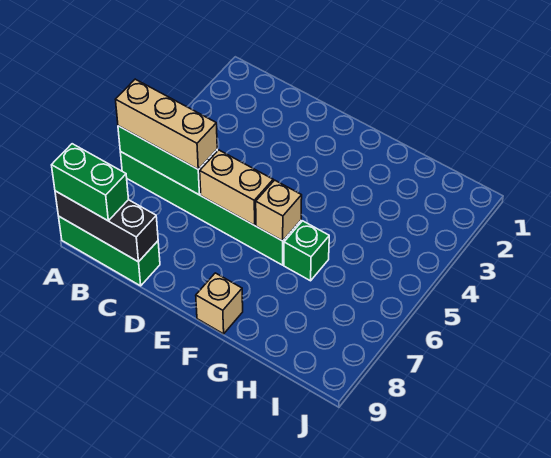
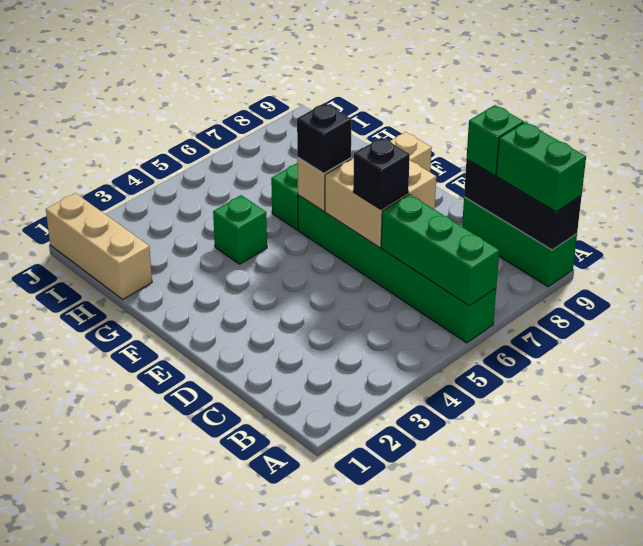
tan brick A6:C6 level 3 -> tan brick H1:J1 level 1
none -> green brick C9 level 3
tan brick D6:E6 level 2 -> tan brick D6:E7 level 2
none -> black brick D6 level 3
none -> black brick F6 level 3
none -> green brick G4 level 1

